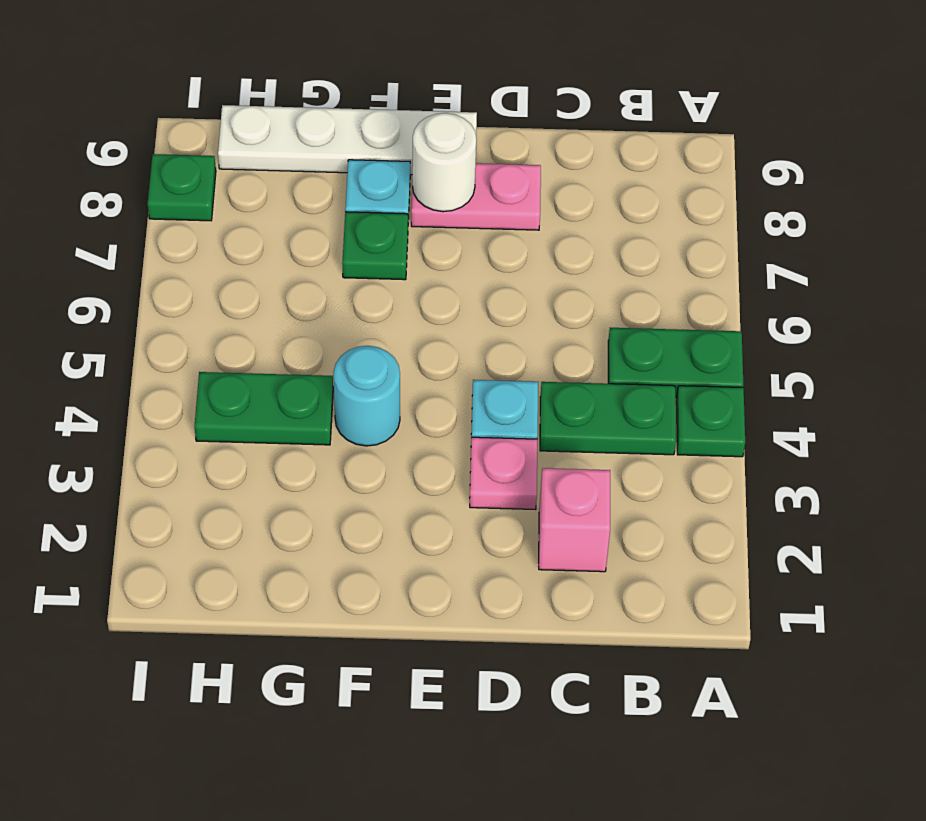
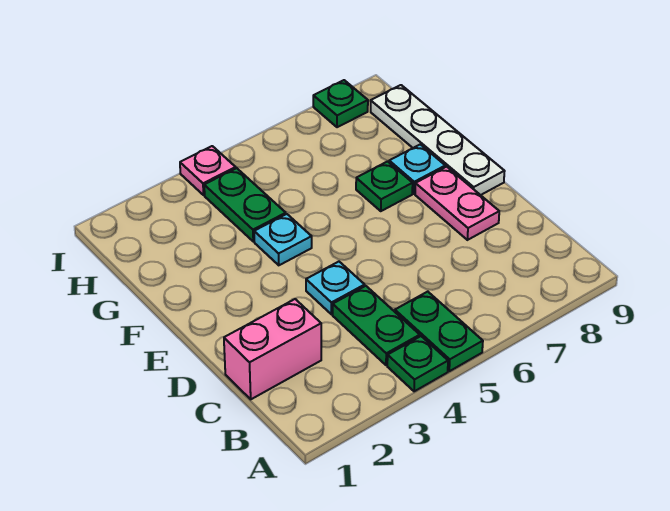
pink brick C2 level 1 -> pink brick C1:C2 level 1
pink plate D3 level 1 -> pink plate I4 level 1
white round brick E8 level 2 -> none
cyan round brick F4 level 1 -> cyan plate F4 level 1

